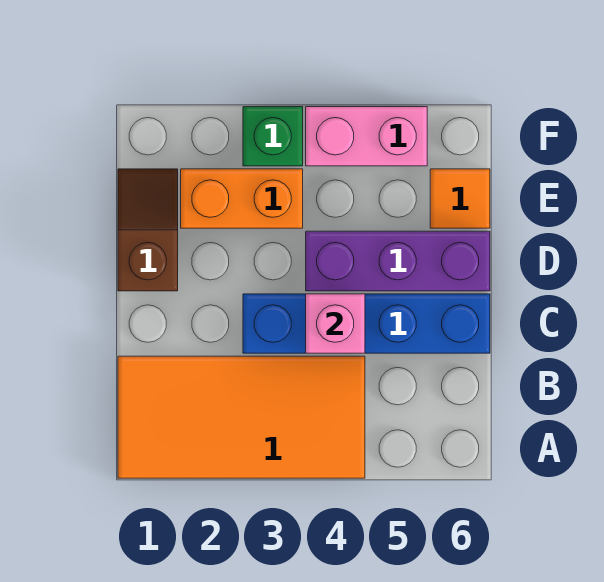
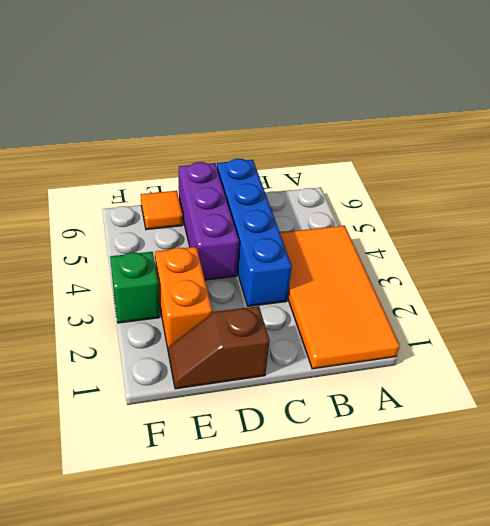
pink brick C4 level 2 -> none
pink brick F4:F5 level 1 -> none

